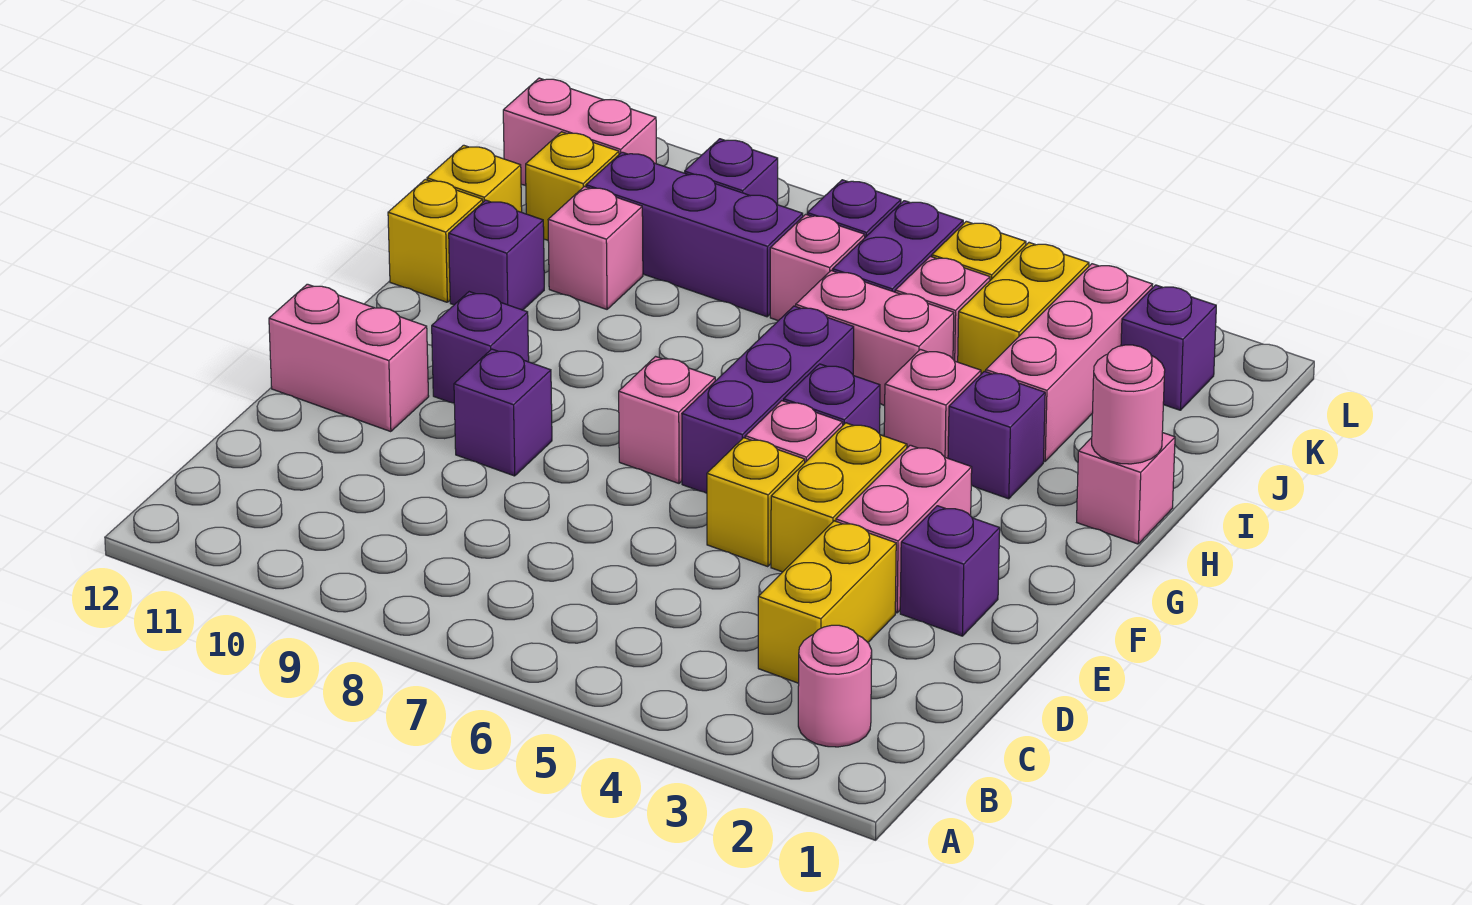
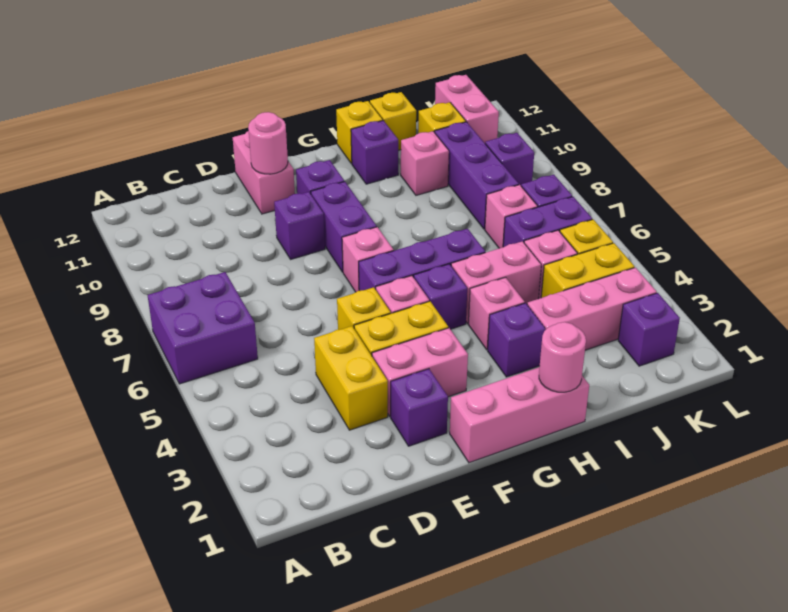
none -> purple brick A6:B7 level 1
pink round brick B2 level 1 -> pink round brick E11 level 2
yellow brick C3:D3 level 1 -> yellow brick D3:D4 level 1
none -> purple brick F8:F9 level 1
pink brick H1 level 1 -> pink brick F1:H1 level 1
pink brick I5:I6 level 1 -> pink brick H5:I5 level 1

